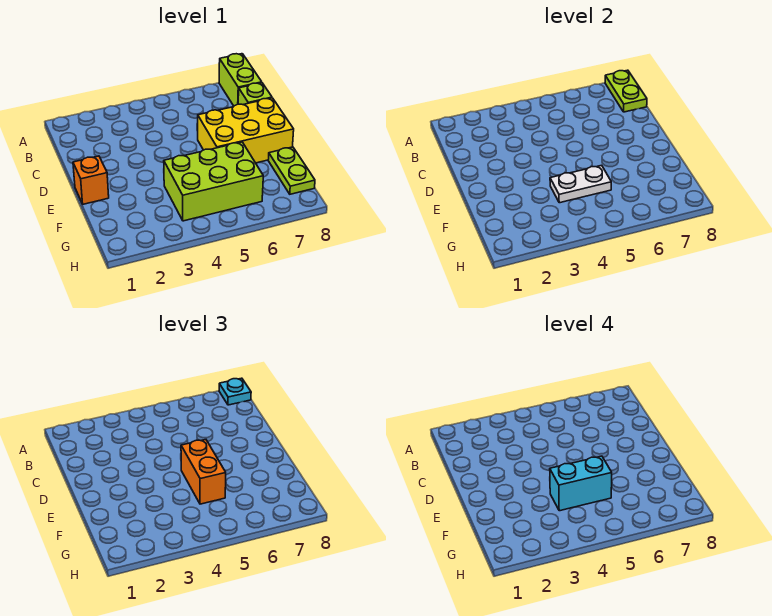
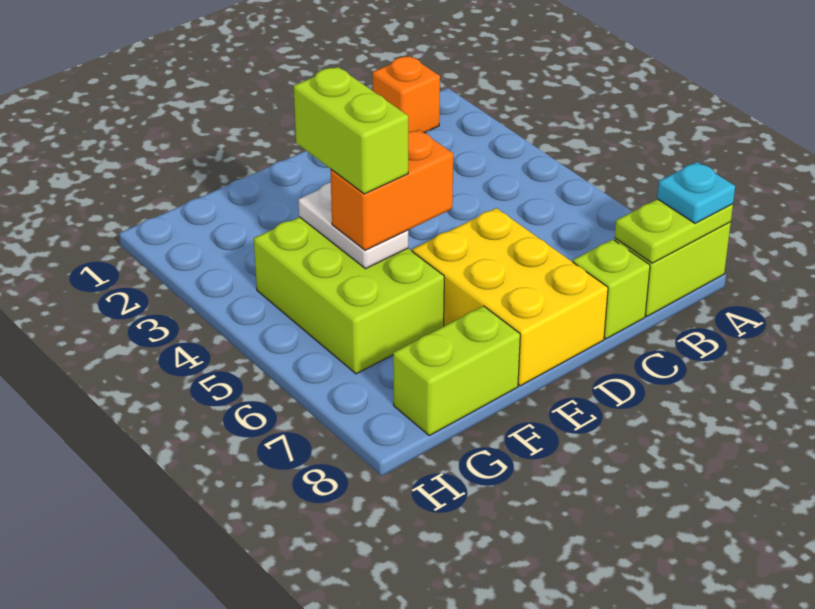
orange brick E1 level 1 -> orange brick B1 level 1
cyan brick F4:F5 level 4 -> lime brick F4:F5 level 4
lime plate F8:G8 level 1 -> lime brick F8:G8 level 1

